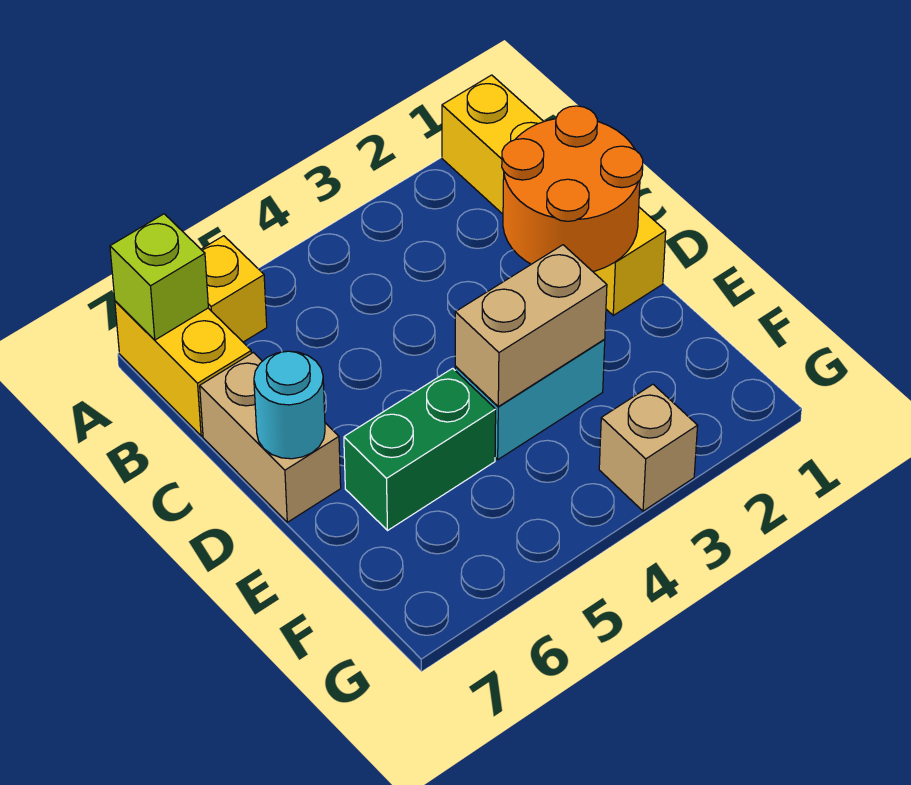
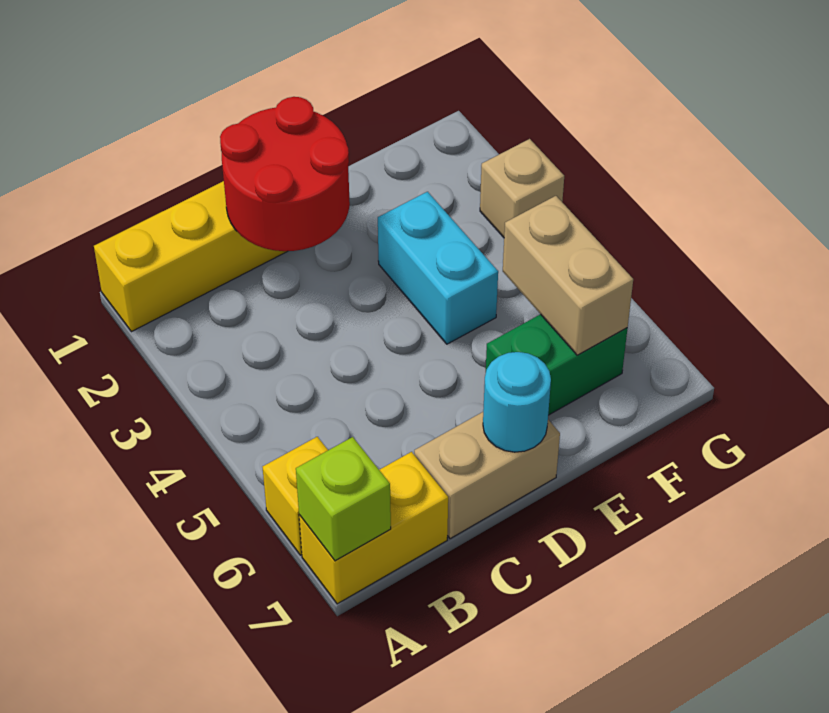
orange round brick C1:D2 level 2 -> red round brick C1:D2 level 2
tan brick E3:E4 level 2 -> tan brick F5:F6 level 2
green brick E5:E6 level 1 -> green brick E6:F6 level 1

